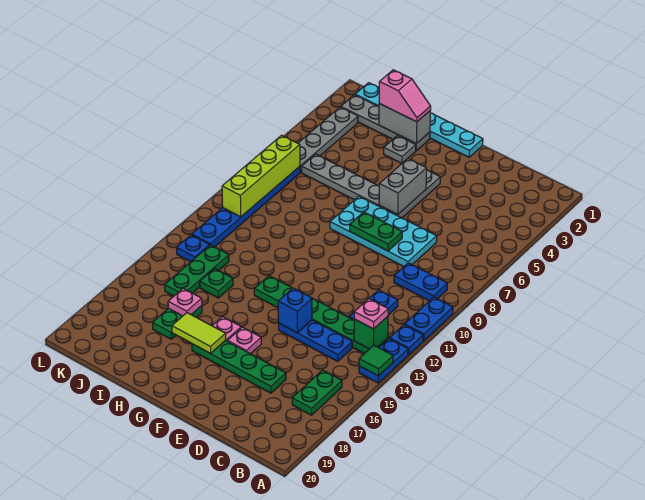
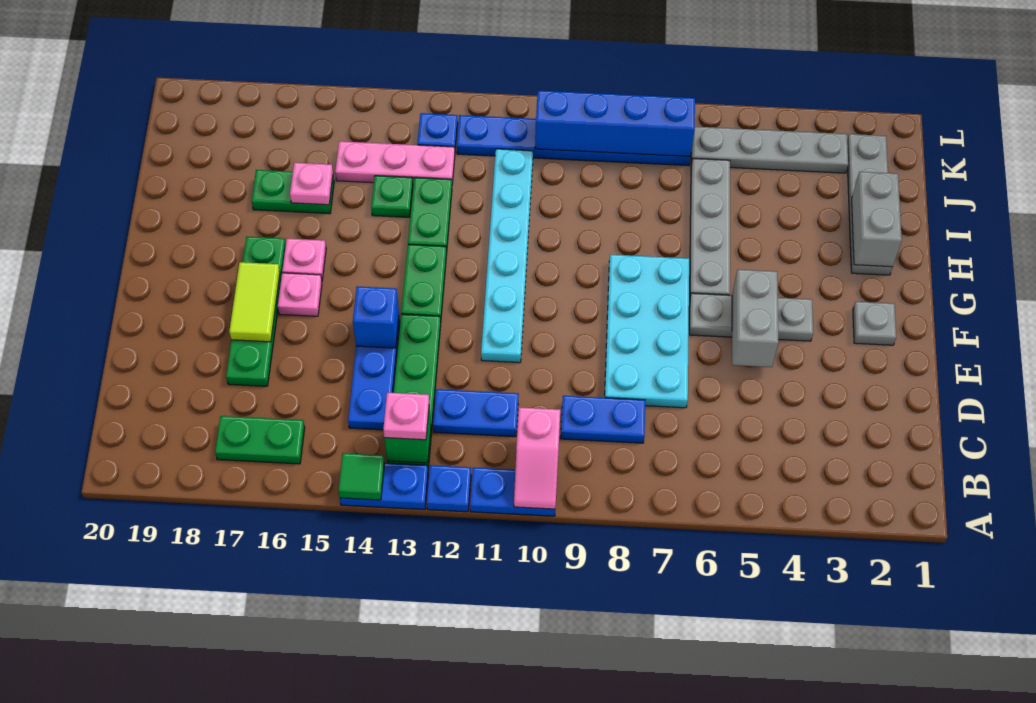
blue plate B9:C9 level 1 -> blue plate C8:C9 level 1
green plate E8:F8 level 2 -> green plate H13:I13 level 1
cyan plate F1:K1 level 1 -> cyan plate E11:J11 level 1
grey brick F5:F6 level 2 -> grey brick E5:F5 level 2
lime tile G17:H17 level 2 -> lime tile E17:F17 level 2
pink slope H2:I2 level 3 top I -> pink slope A10:B10 level 2 top B
grey plate H3 level 1 -> grey plate F2 level 1
green plate J13:J15 level 1 -> pink plate J13:J15 level 1
lime brick K7:K10 level 2 -> blue brick K7:K10 level 2

